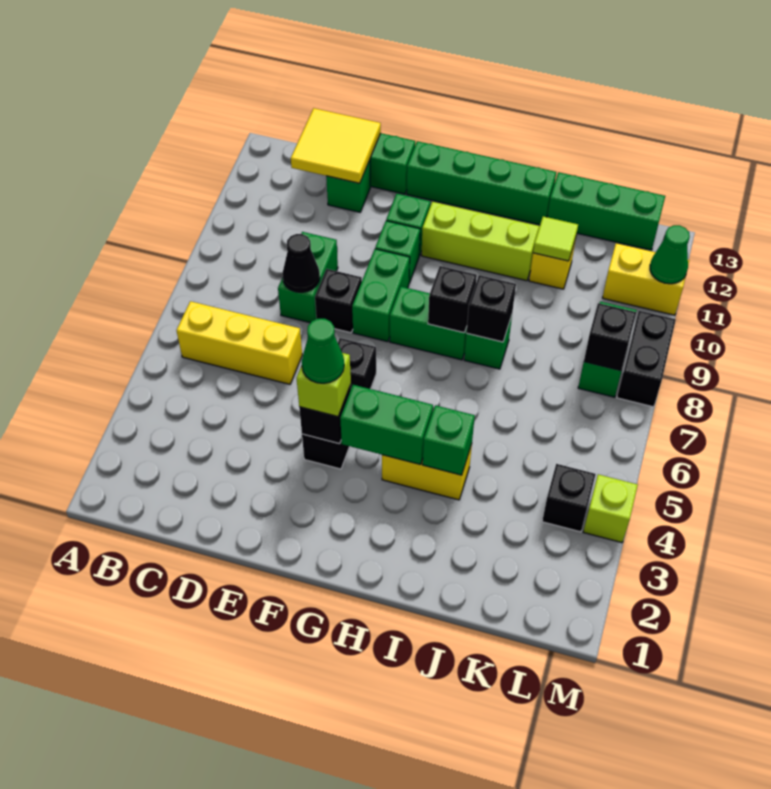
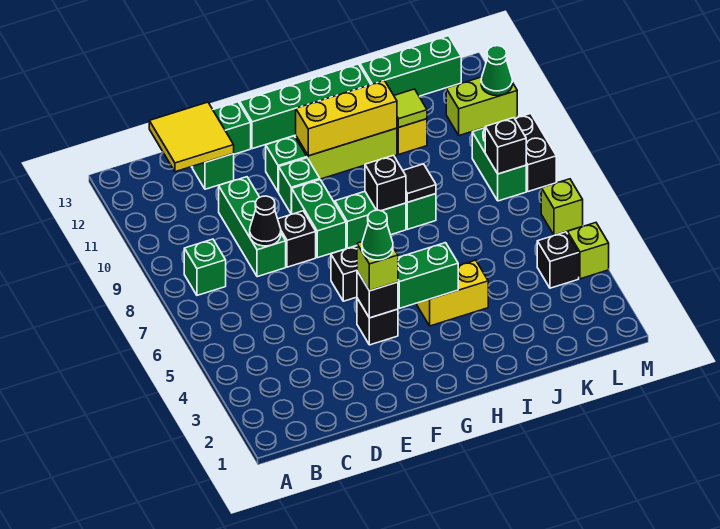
yellow brick B6:D6 level 1 -> yellow brick G11:I11 level 2
green brick D8:D9 level 1 -> green brick D8:D10 level 1
green brick I4 level 2 -> green brick B8 level 1
black brick I8 level 2 -> black tile I8 level 2
yellow brick L11:M11 level 1 -> lime brick L11:M11 level 1
none -> lime brick M6 level 1

